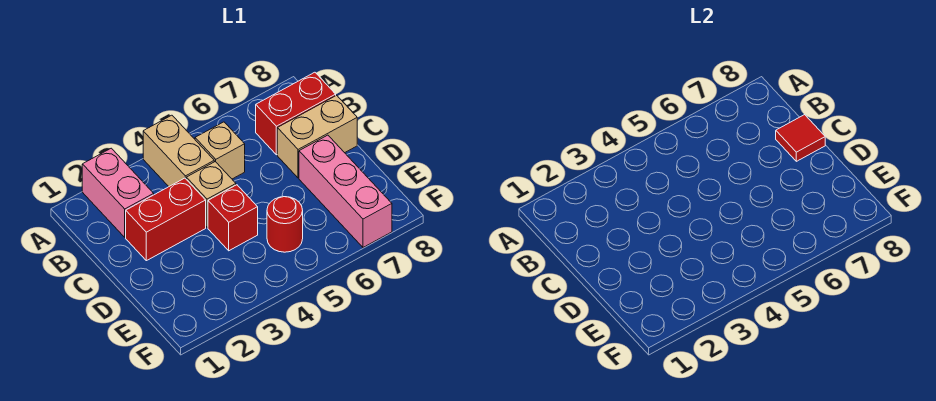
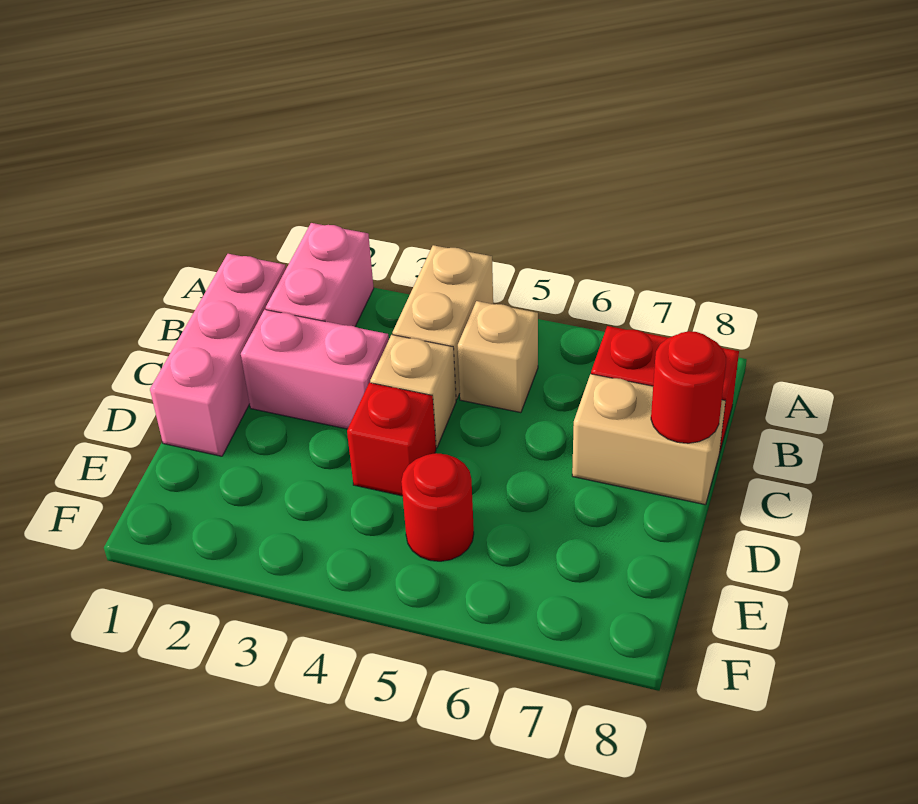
red brick C2:C3 level 1 -> pink brick C2:C3 level 1
red tile C8 level 2 -> red round brick C8 level 2
pink brick D7:F7 level 1 -> pink brick B1:D1 level 1

